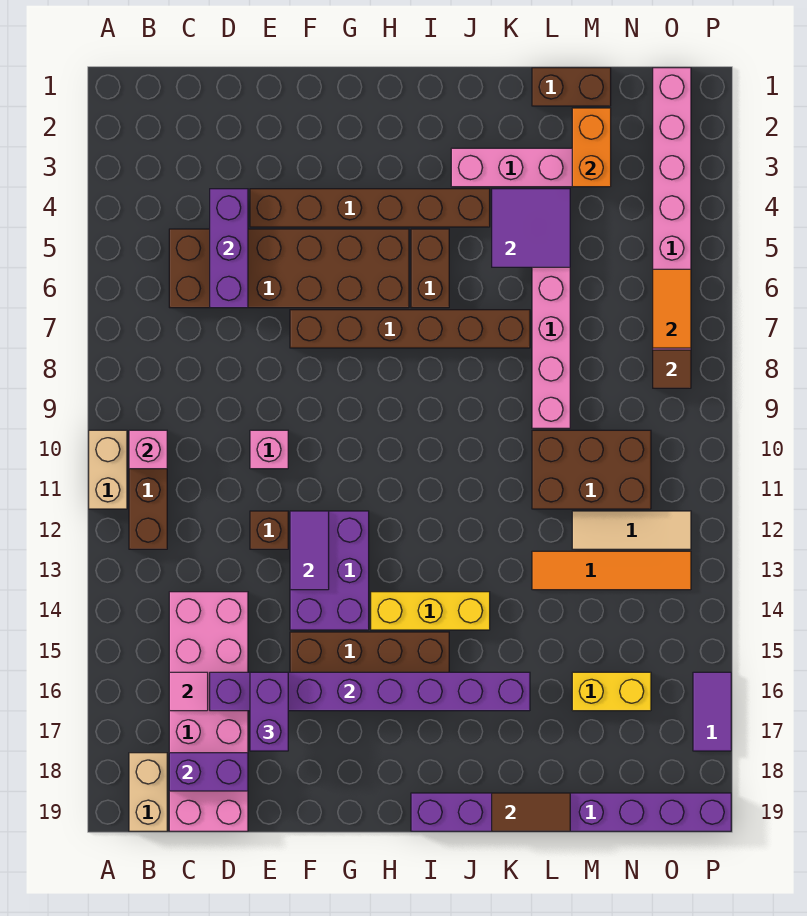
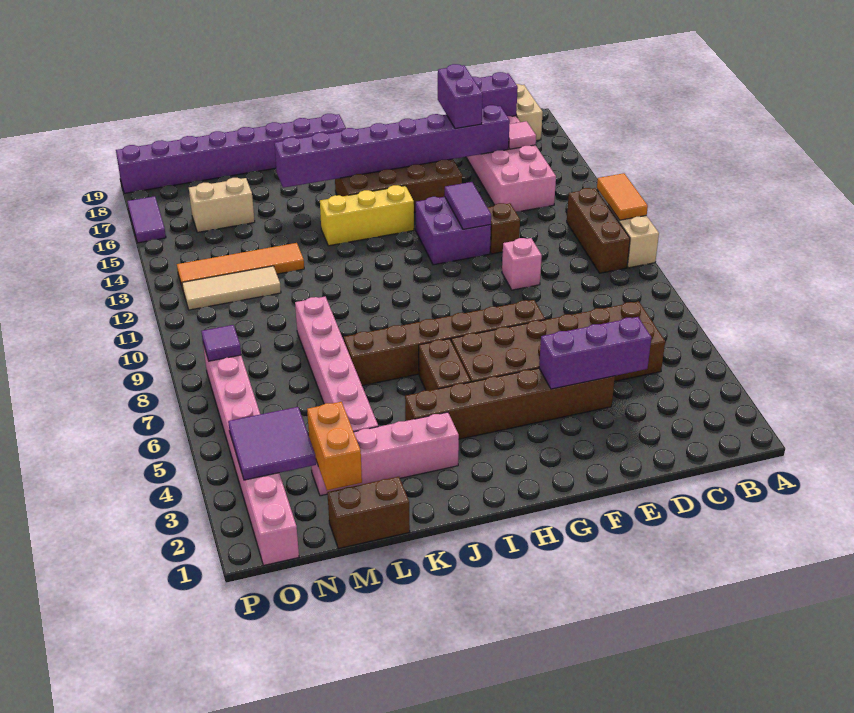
pink brick B10 level 2 -> none
purple brick D4:D6 level 2 -> purple brick D4:F4 level 2
purple brick F12:G14 level 1 -> purple brick F12:G13 level 1
purple tile K4:L5 level 2 -> purple tile N3:O4 level 2
brown tile K19:L19 level 2 -> none
brown brick L10:N11 level 1 -> none
yellow brick M16:N16 level 1 -> tan brick M16:N16 level 1
orange tile O6:O7 level 2 -> orange tile A11:A12 level 2
brown tile O8 level 2 -> purple tile O8 level 2

